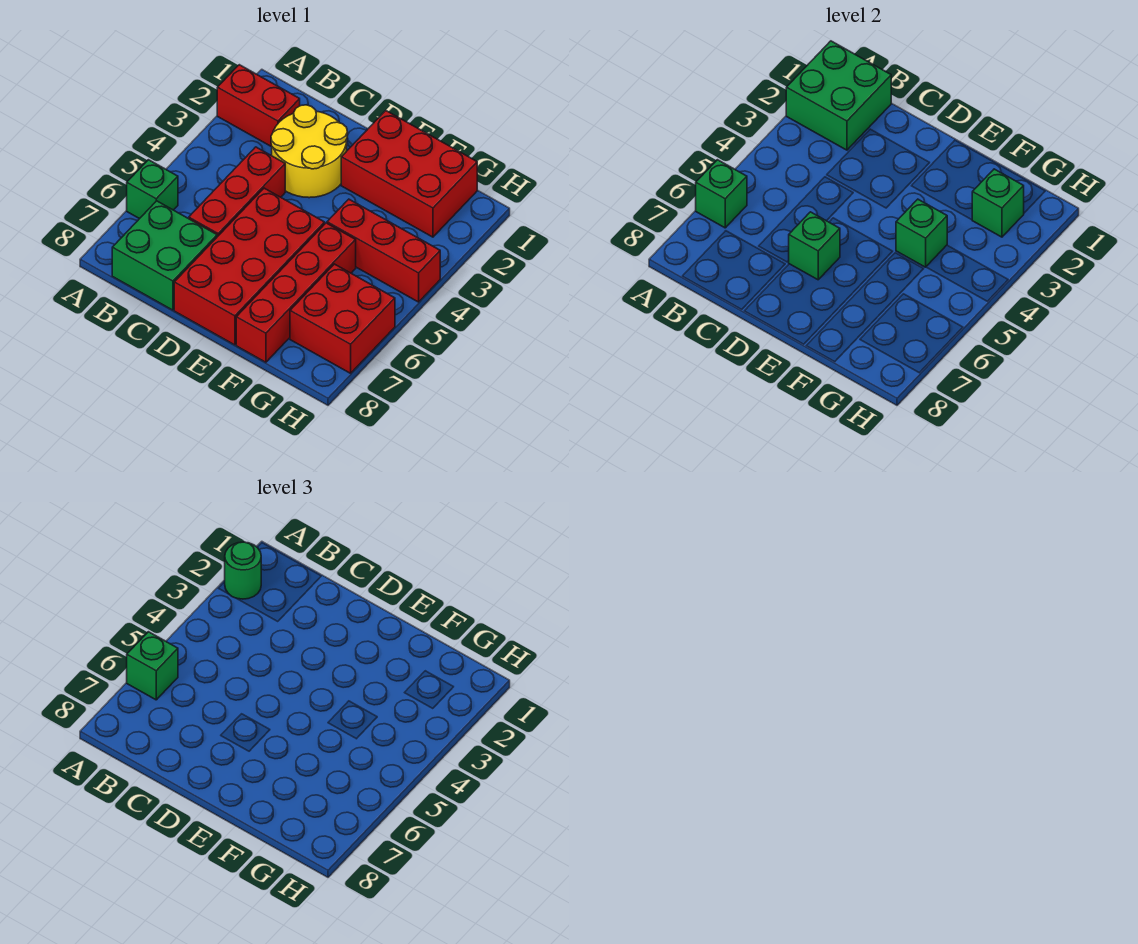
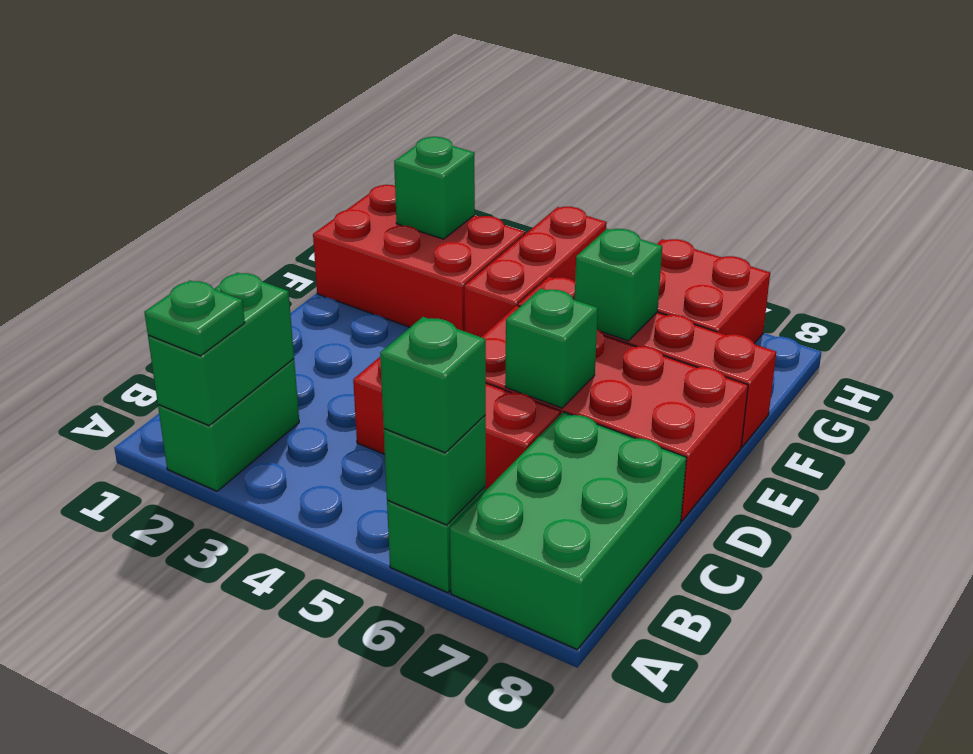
green brick A1:B2 level 2 -> green brick A2:B2 level 2
red brick A2:B2 level 1 -> green brick A2:B2 level 1
green round brick A2 level 3 -> green plate A2 level 3
green brick B7:C8 level 1 -> green brick A7:C8 level 1
yellow round brick C2:D3 level 1 -> none
red brick E1:G2 level 1 -> red brick F1:G3 level 1
green brick F4 level 2 -> green brick F6 level 2

